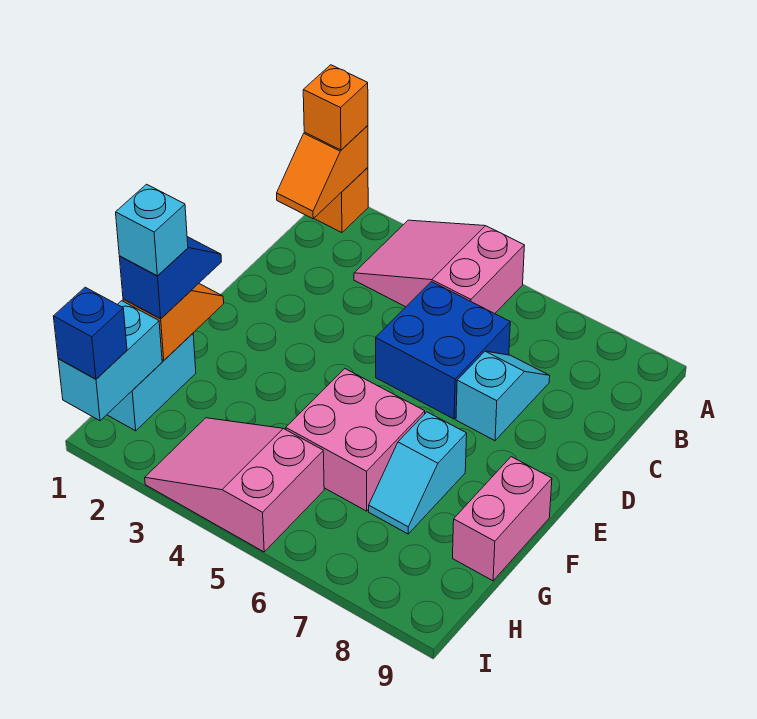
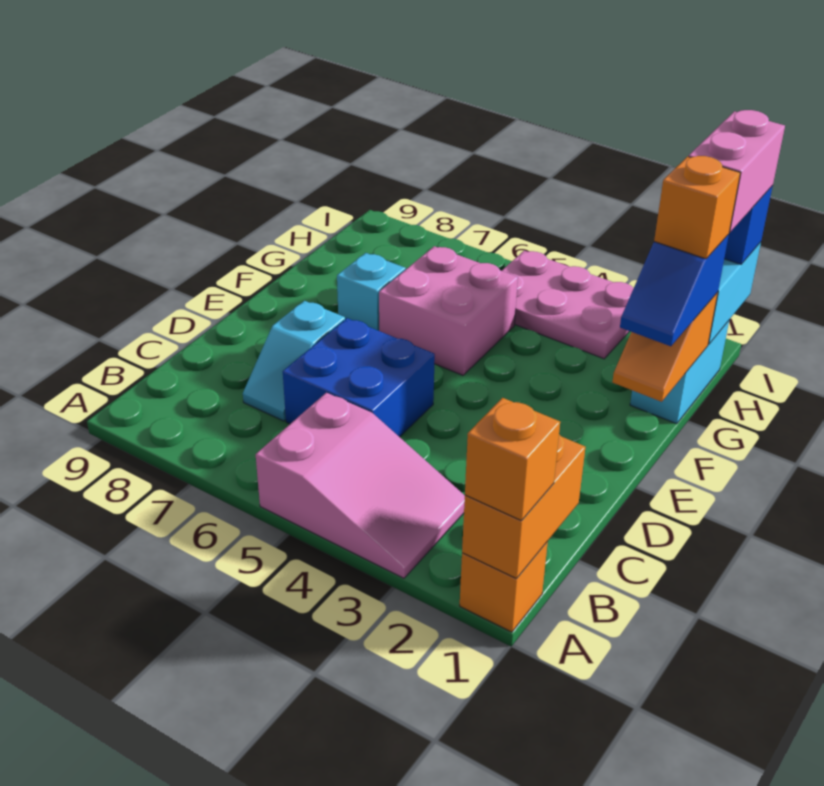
orange slope A1:B1 level 2 top A -> orange brick A1:B1 level 2
pink brick F9:G9 level 1 -> pink brick H1:I1 level 4
cyan brick G1 level 4 -> orange brick G1 level 4
pink slope H3:I5 level 1 top 5 -> pink plate H3:I5 level 1

